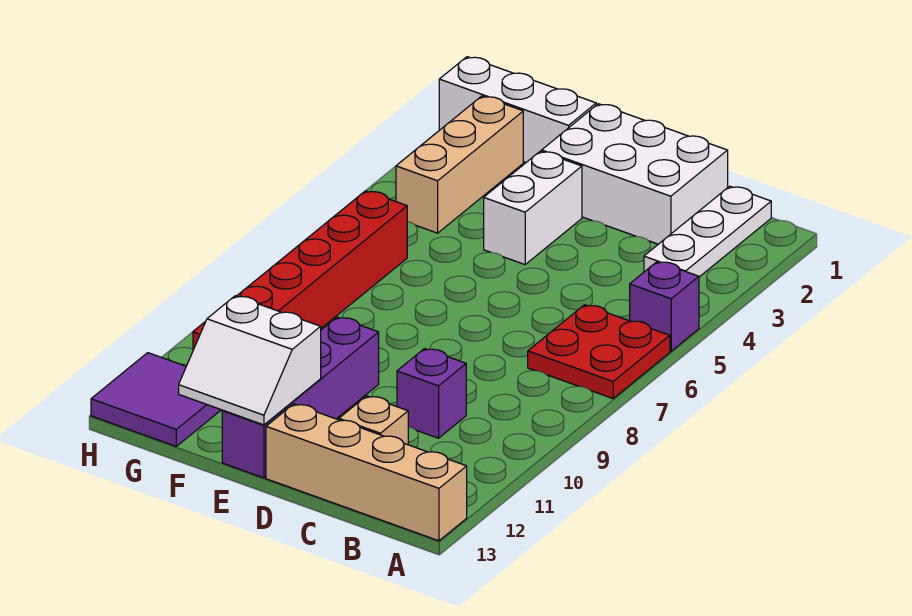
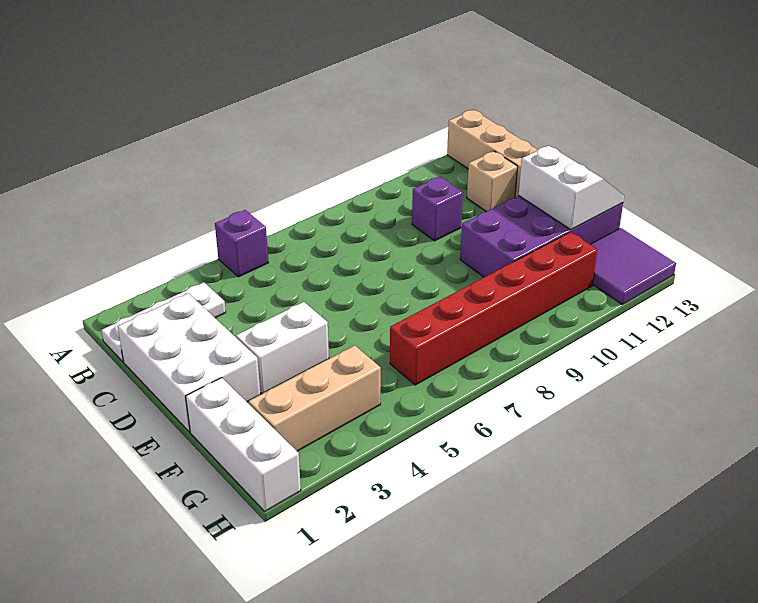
red plate A6:B7 level 1 -> none
purple brick E10:E13 level 1 -> purple brick E10:F13 level 1

